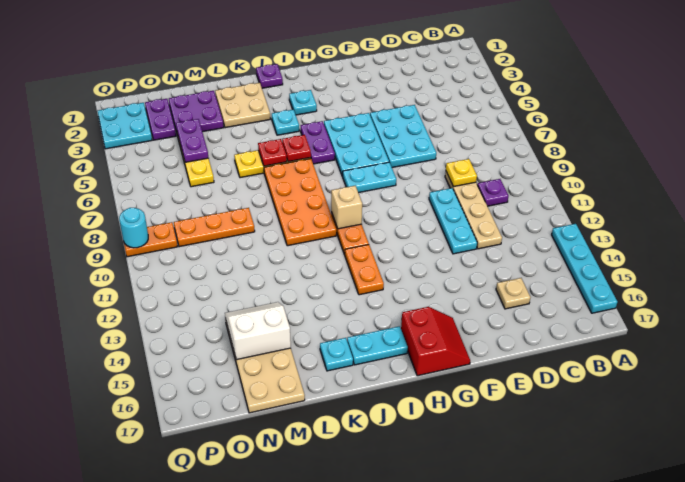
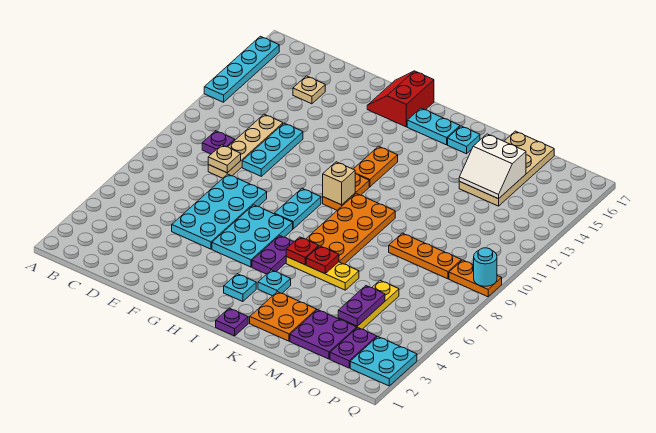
yellow plate D9 level 2 -> tan plate D9 level 2
cyan plate E5:F7 level 1 -> cyan plate E5:F8 level 1
cyan plate G8:H8 level 1 -> cyan plate H8:H9 level 1
tan plate K2:L3 level 1 -> orange plate K2:L3 level 1

